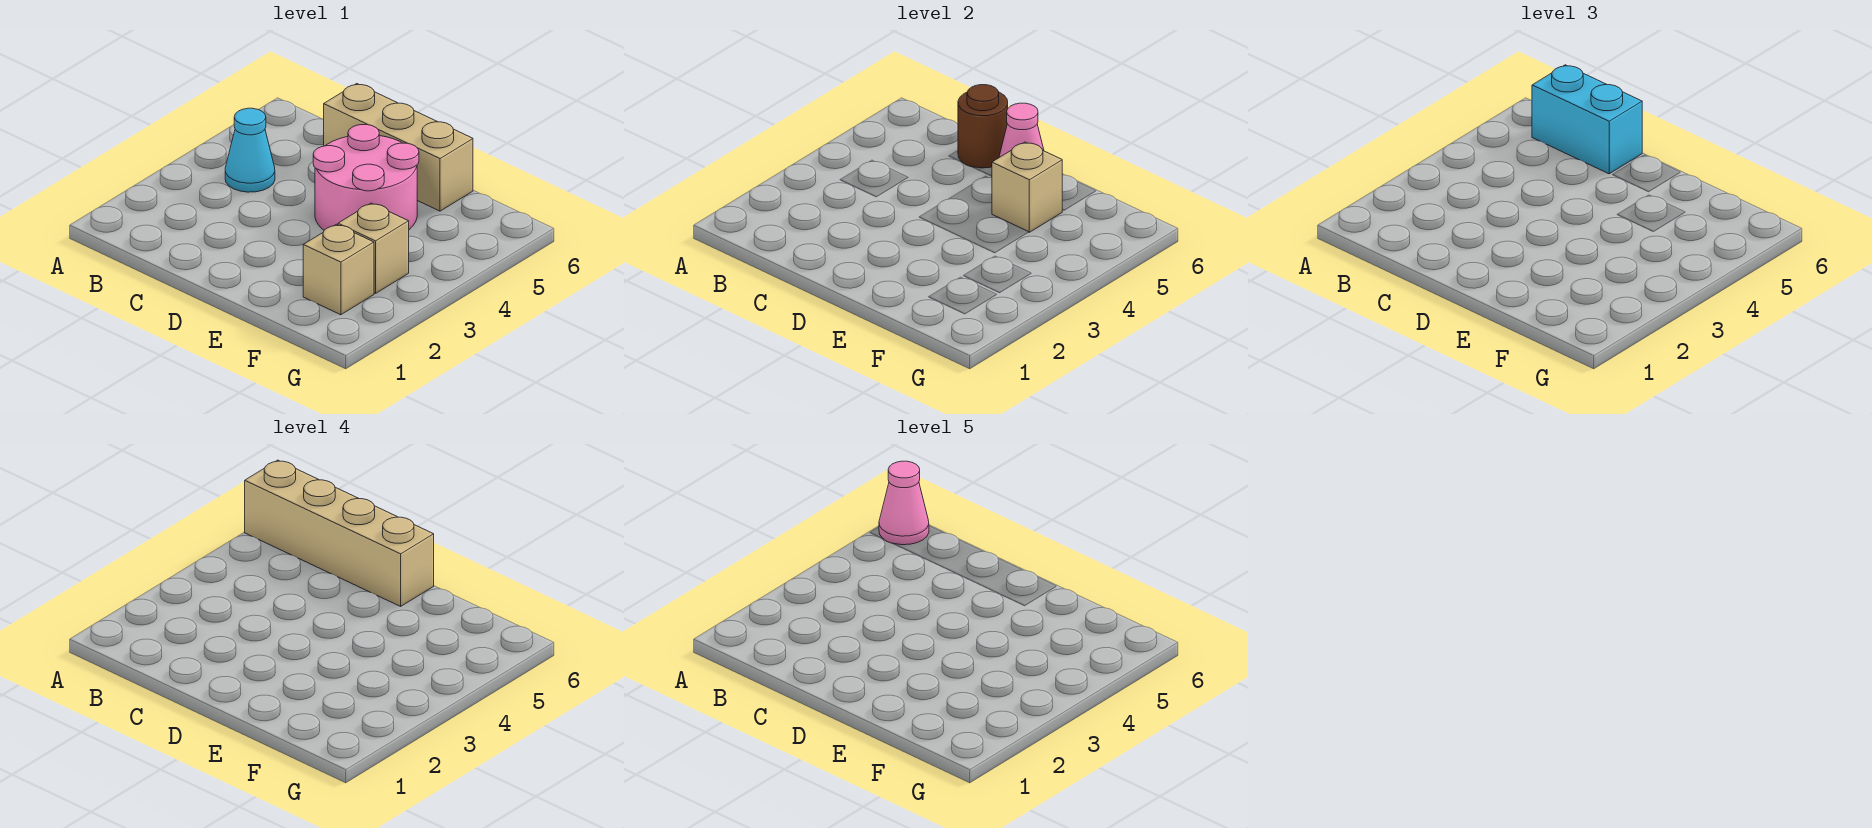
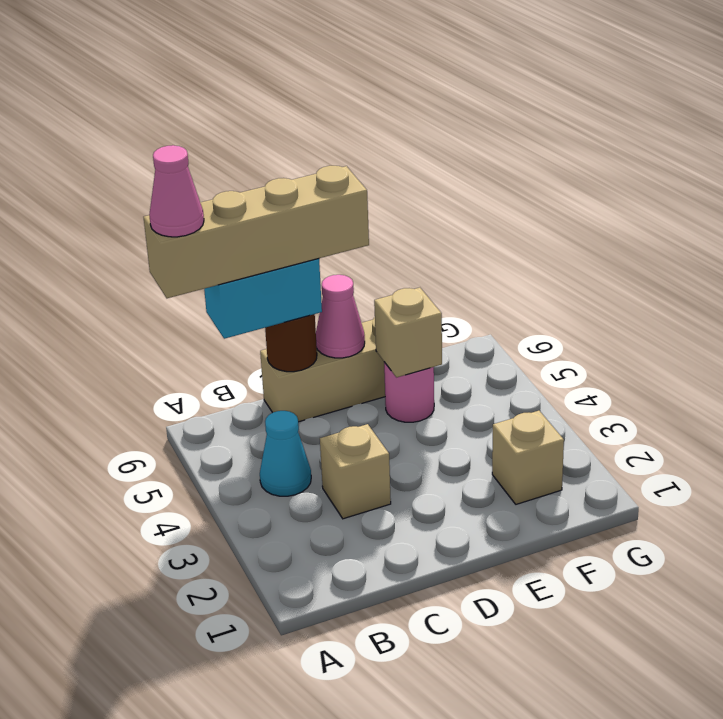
pink round brick D4:E5 level 1 -> pink round brick E5 level 1
tan brick F3 level 1 -> tan brick C3 level 1

